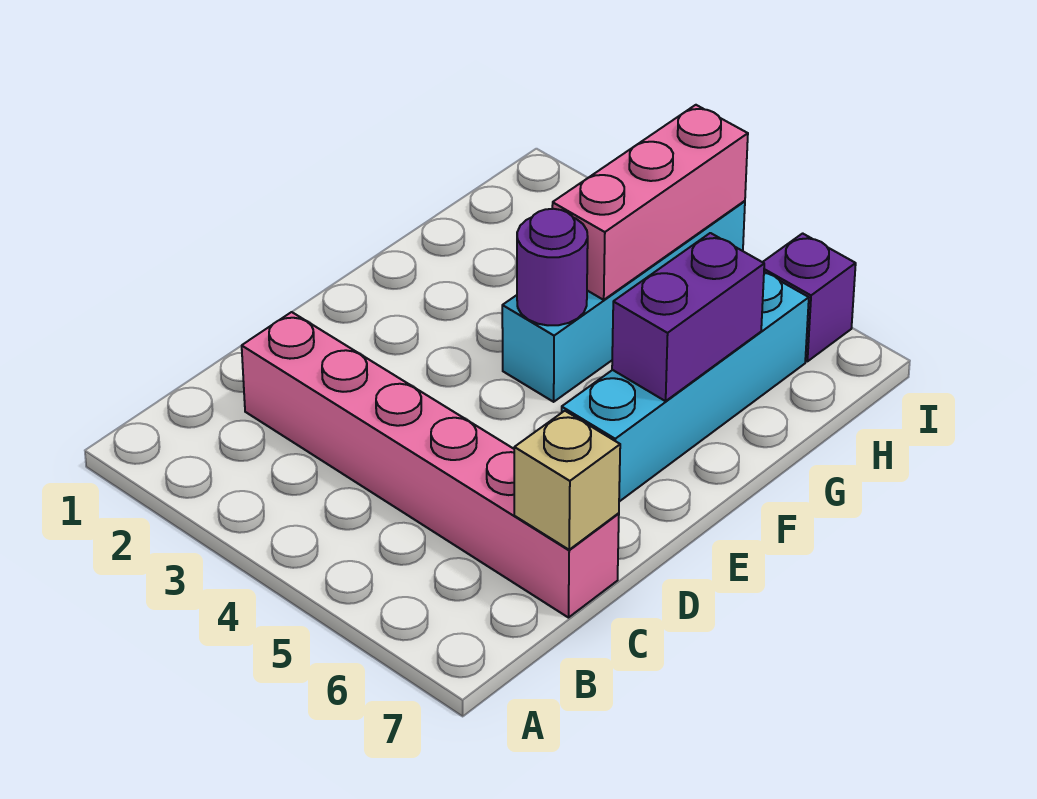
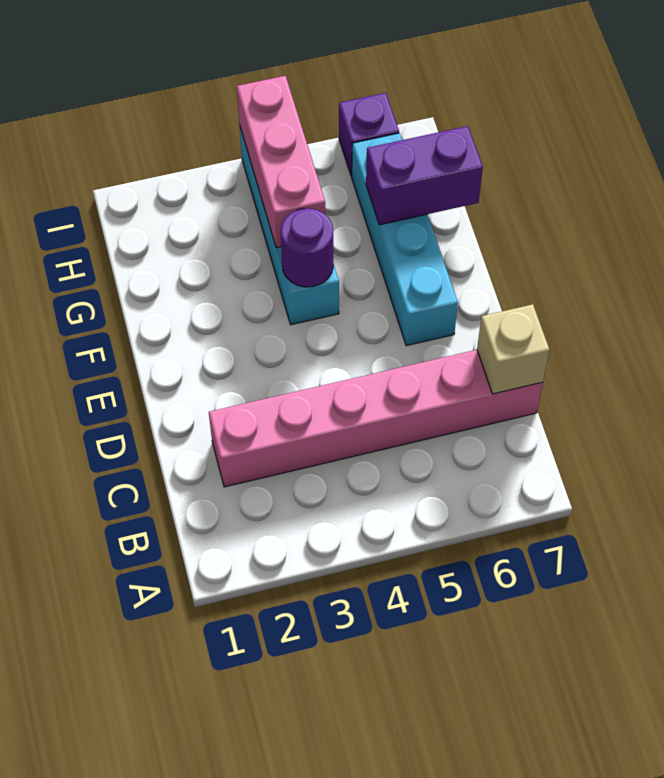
purple brick F6:G6 level 2 -> purple brick G6:G7 level 2

